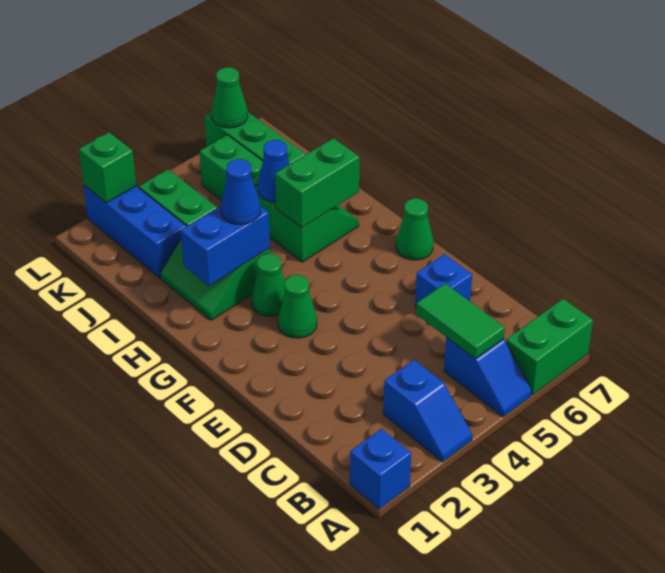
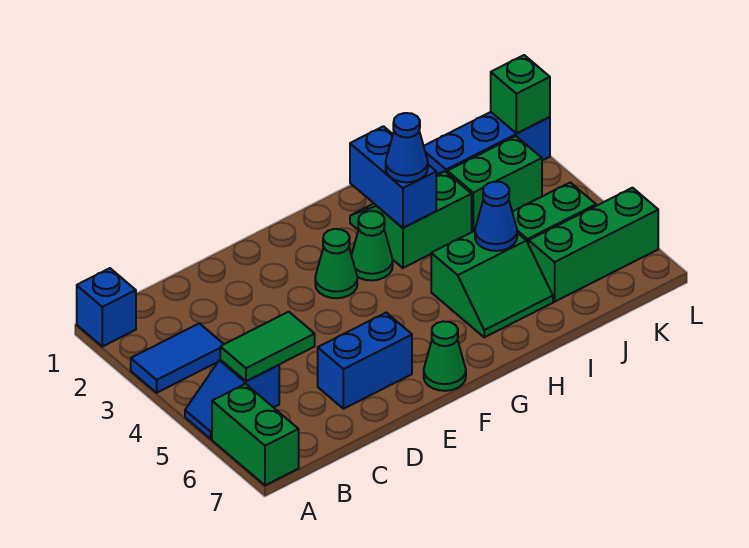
blue slope A3:B3 level 1 top B -> blue tile A3:B3 level 1
blue brick D6 level 1 -> blue brick D6:E6 level 1
green brick H5:H6 level 2 -> none
green cone L6 level 2 -> none

